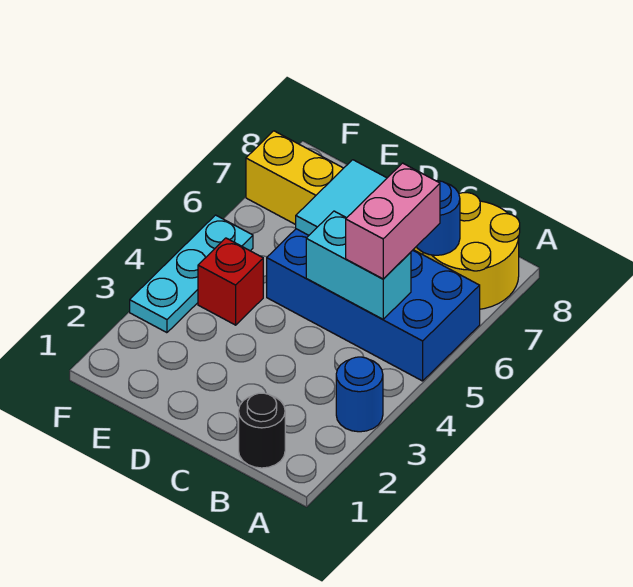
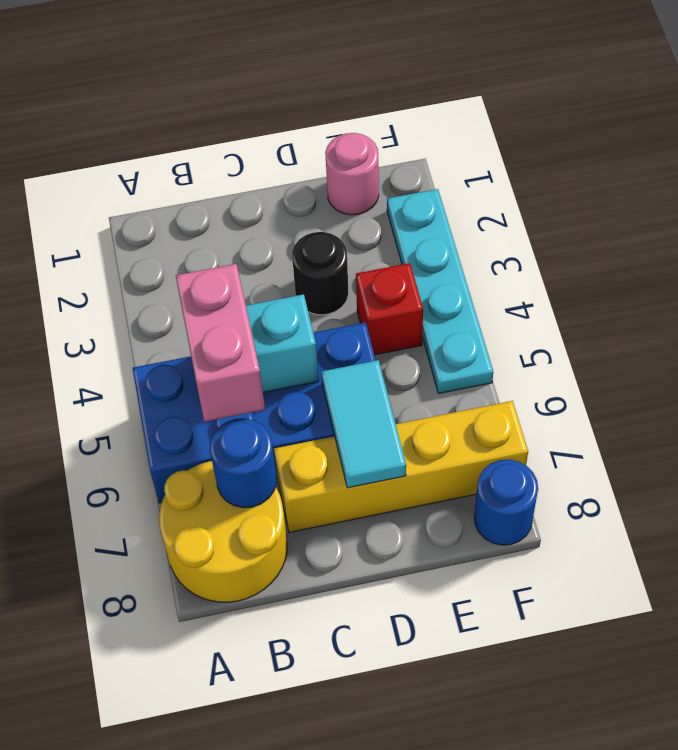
blue round brick A3 level 1 -> blue round brick F8 level 1
black round brick B1 level 1 -> black round brick D3 level 1
none -> pink round brick E1 level 1
cyan plate F3:F5 level 1 -> cyan plate F2:F5 level 1

